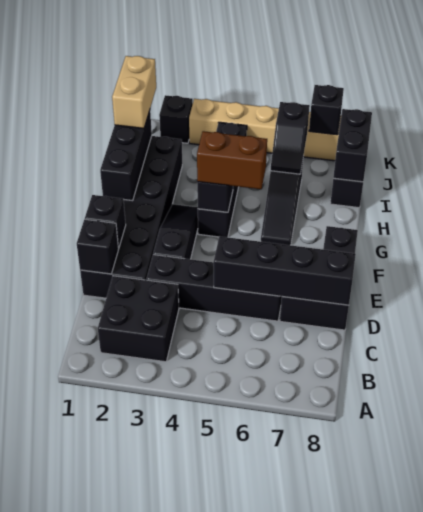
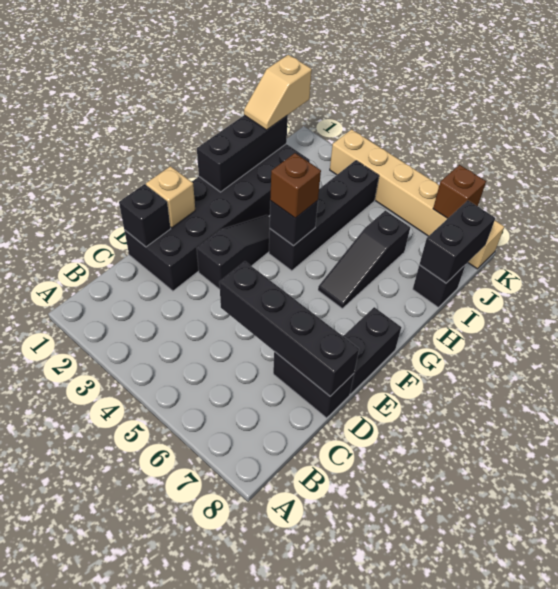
black brick B2:C3 level 1 -> none
black brick D3:D6 level 1 -> none
black brick E1 level 2 -> tan brick E1 level 2
brown brick G4:G5 level 3 -> brown brick G4 level 3
tan brick I1:J1 level 3 -> tan slope I1:J1 level 3 top J
black slope I6:J6 level 2 top J -> none
black brick K2 level 1 -> none
black brick K7 level 2 -> brown brick K7 level 2

